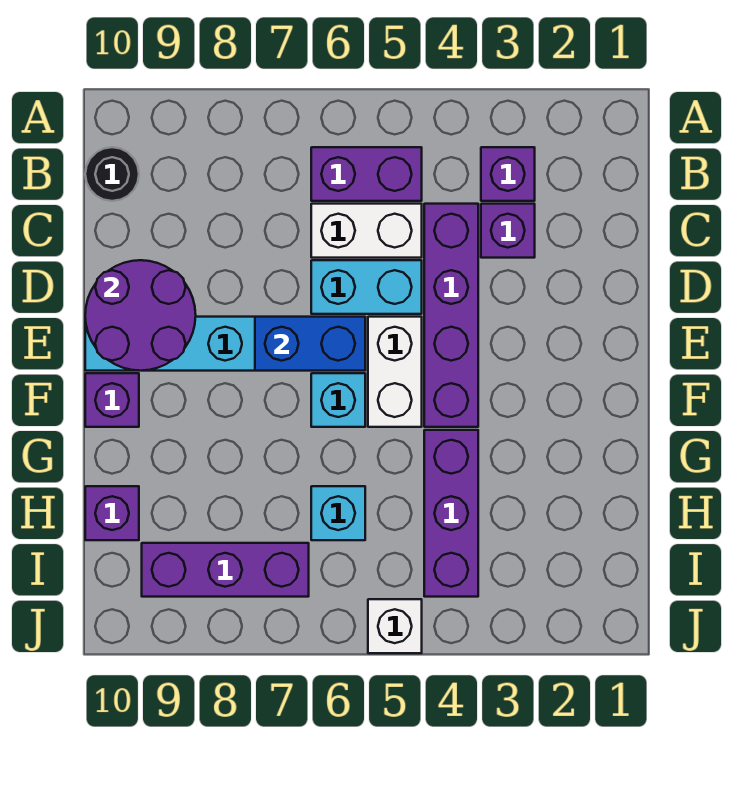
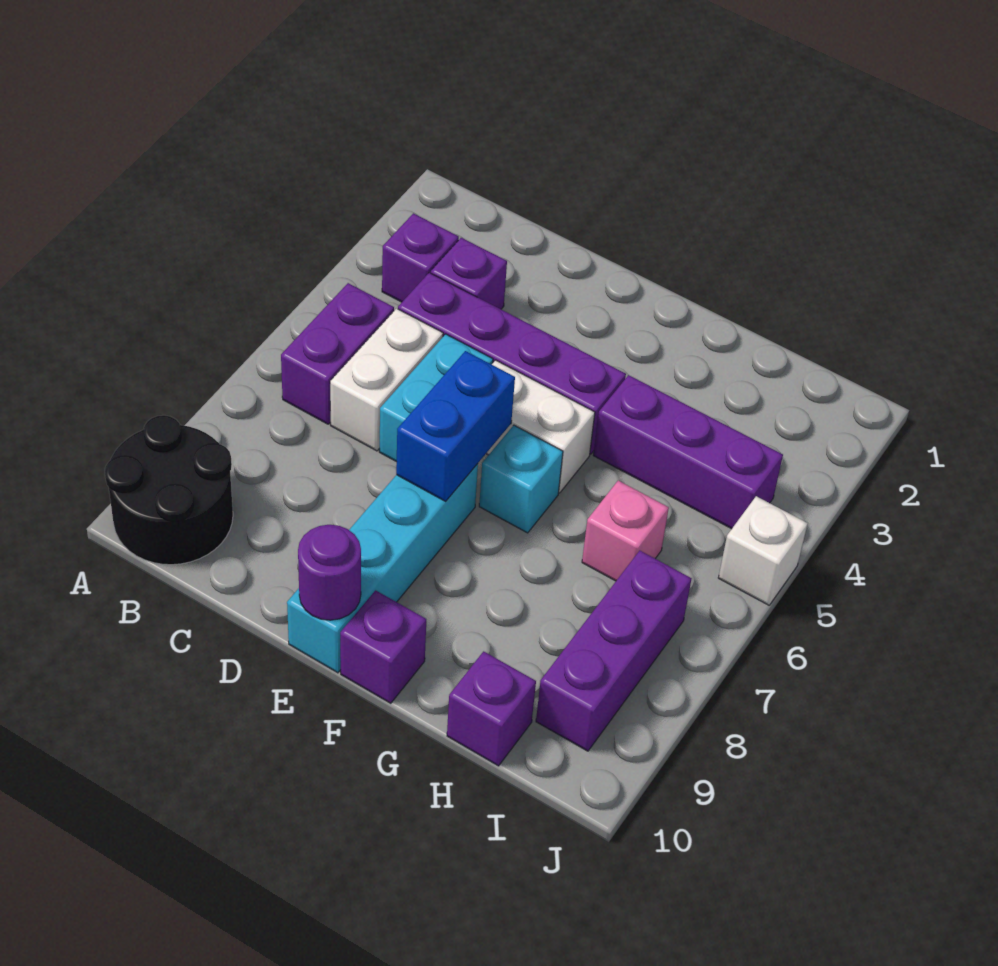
black round brick B10 level 1 -> black round brick A9:B10 level 1
purple round brick D9:E10 level 2 -> purple round brick E10 level 2
cyan brick H6 level 1 -> pink brick H6 level 1

